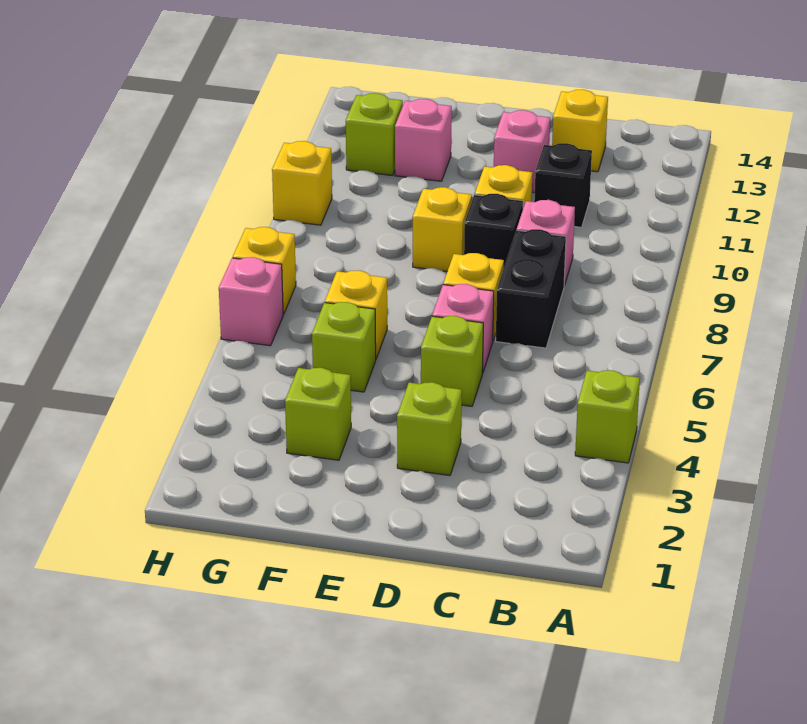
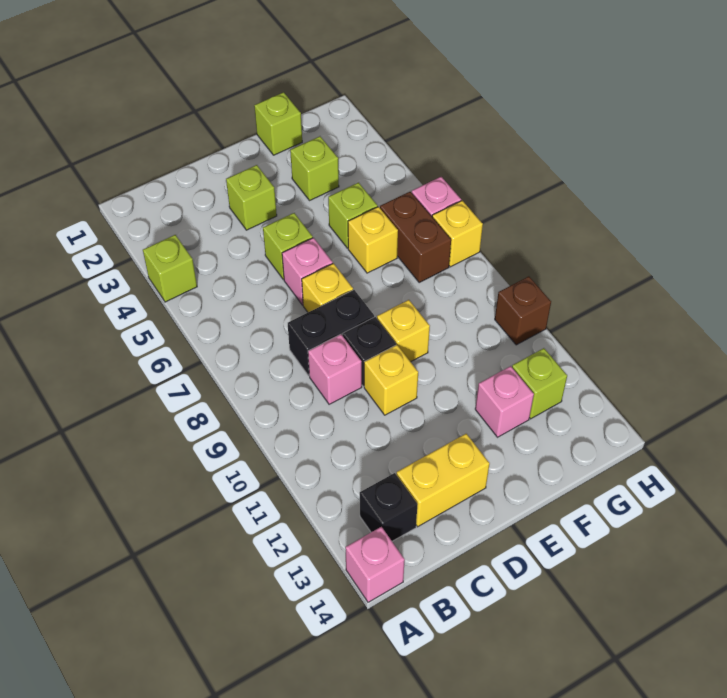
black brick C7:C8 level 1 -> black brick C8:D8 level 1
black brick C11 level 1 -> black brick B13 level 1
yellow brick C13 level 1 -> yellow brick C13:D13 level 1
pink brick D12 level 1 -> pink brick A14 level 1
none -> lime brick F1 level 1
none -> brown brick G6:G7 level 1
yellow brick H10 level 1 -> brown brick H10 level 1

